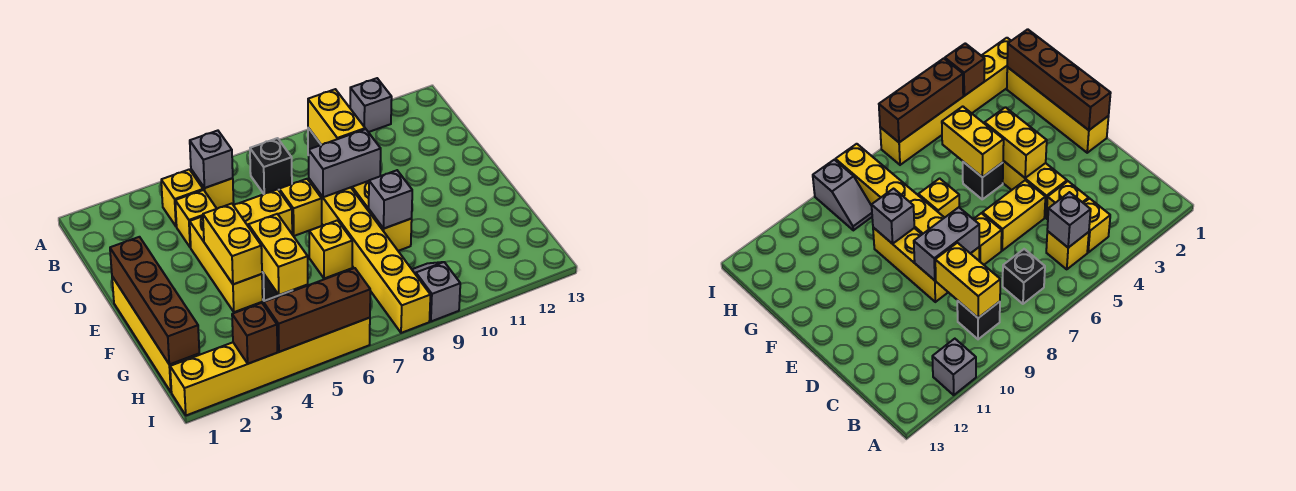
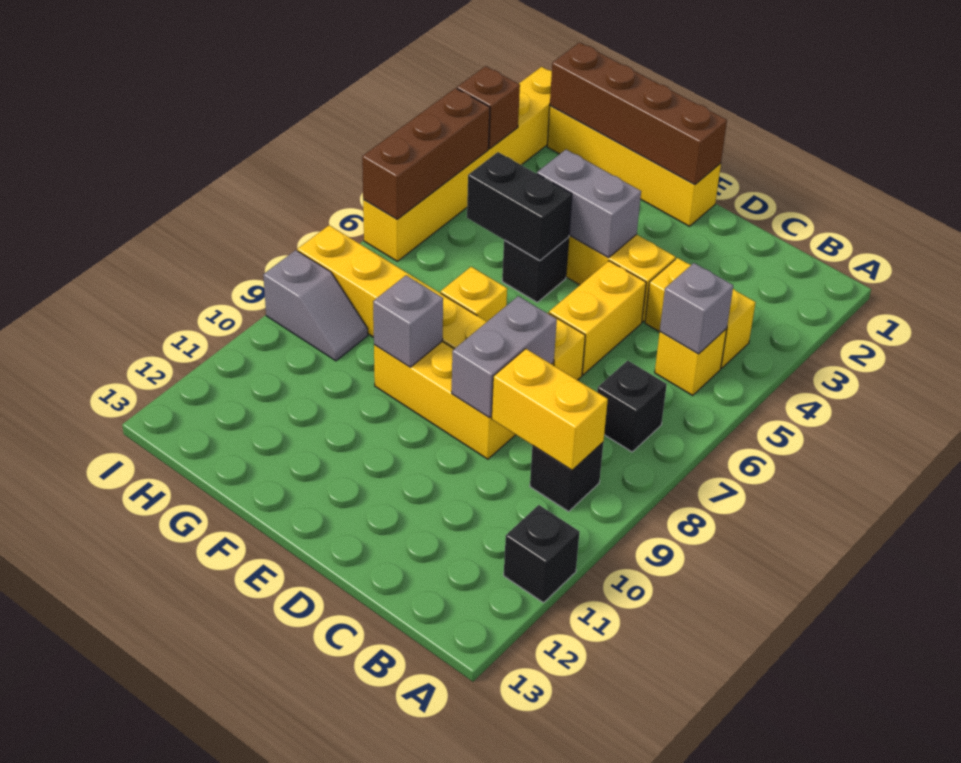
grey brick A11 level 1 -> black brick A11 level 1
yellow brick E4:F4 level 2 -> grey brick E4:F4 level 2
yellow brick F5:G5 level 2 -> black brick F5:G5 level 2

